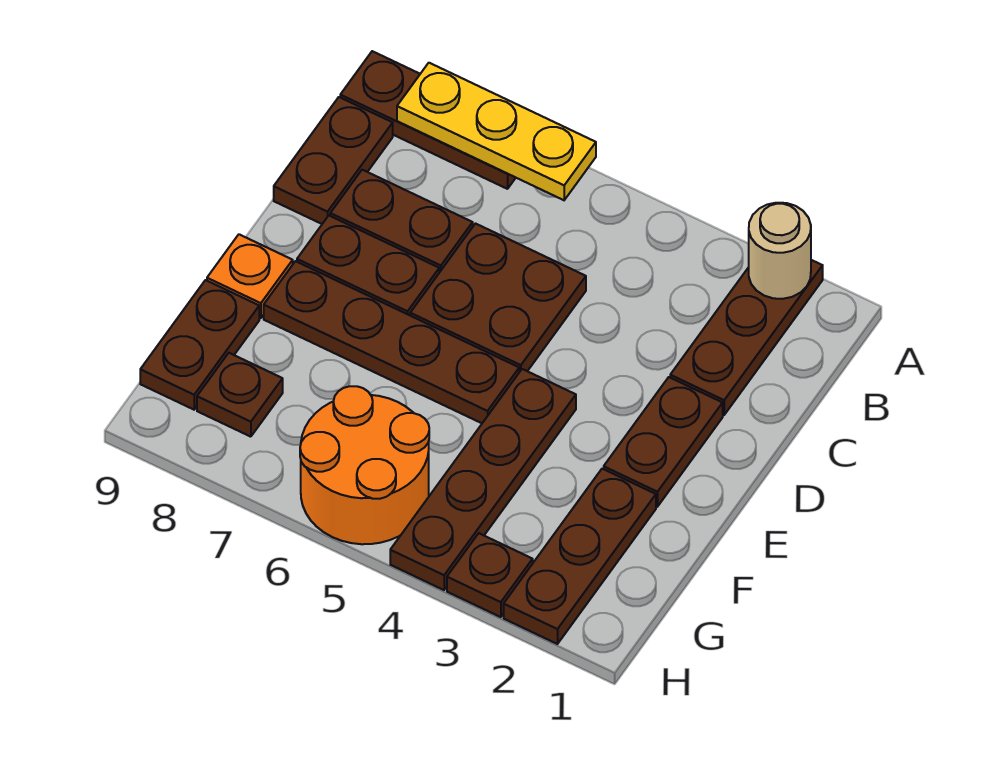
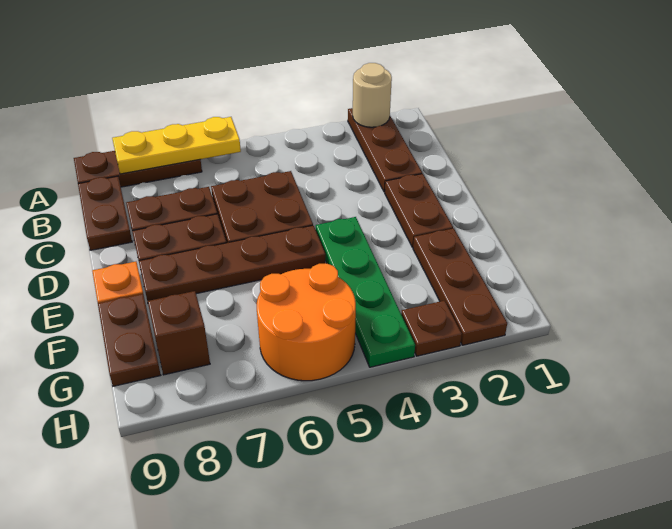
brown plate E4:H4 level 1 -> green plate E4:H4 level 1
brown plate G8 level 1 -> brown brick G8 level 1

